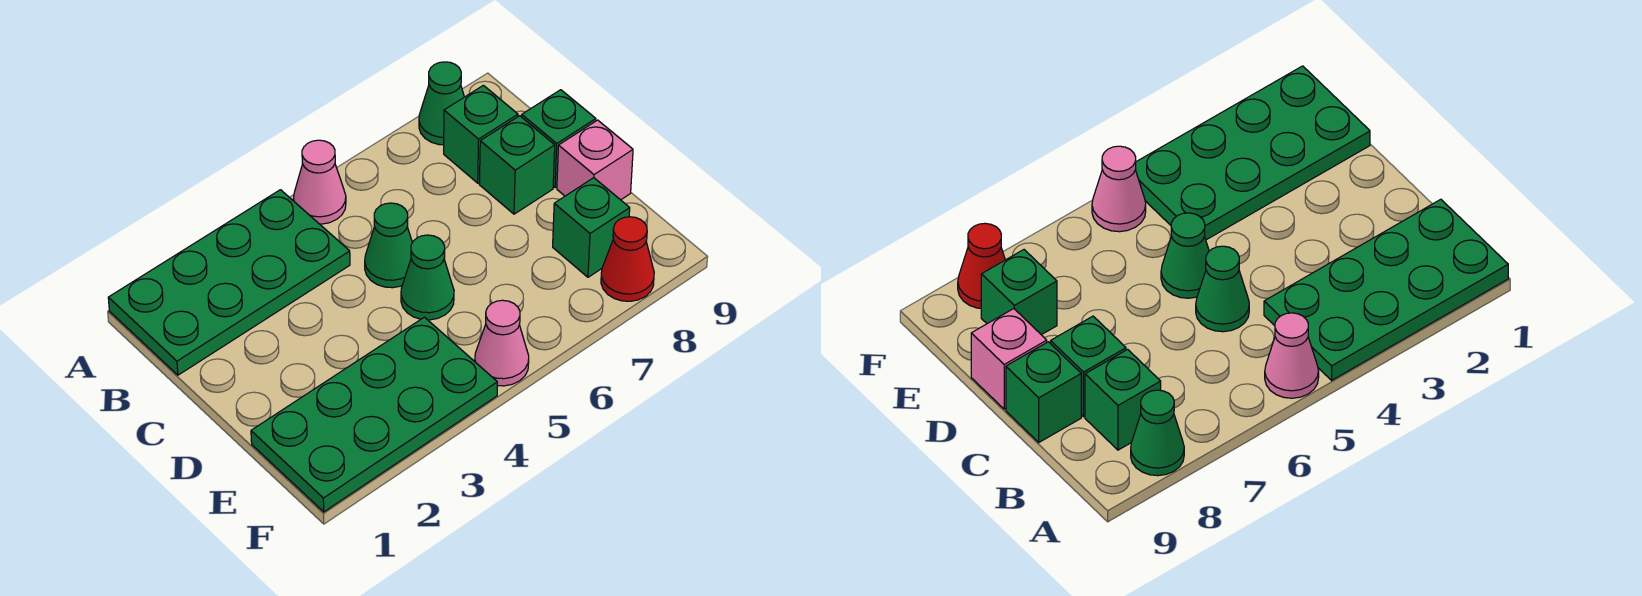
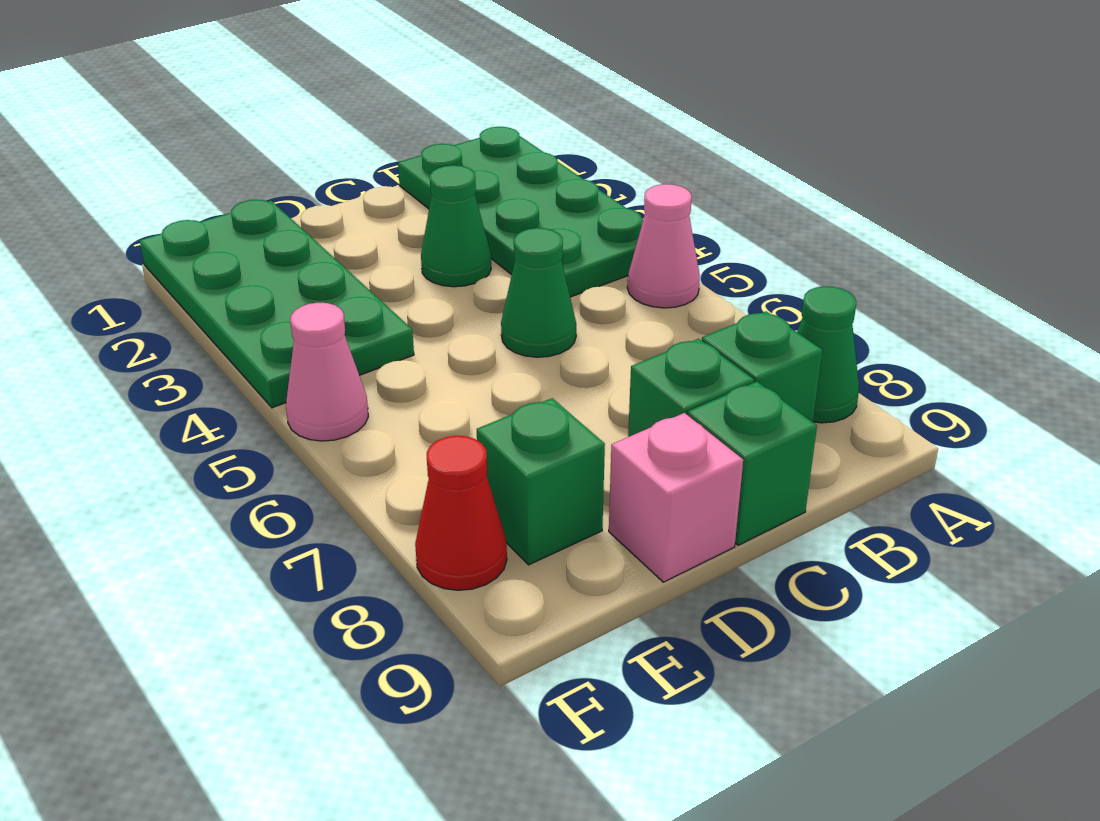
green cone D5 level 1 -> green cone C3 level 1

